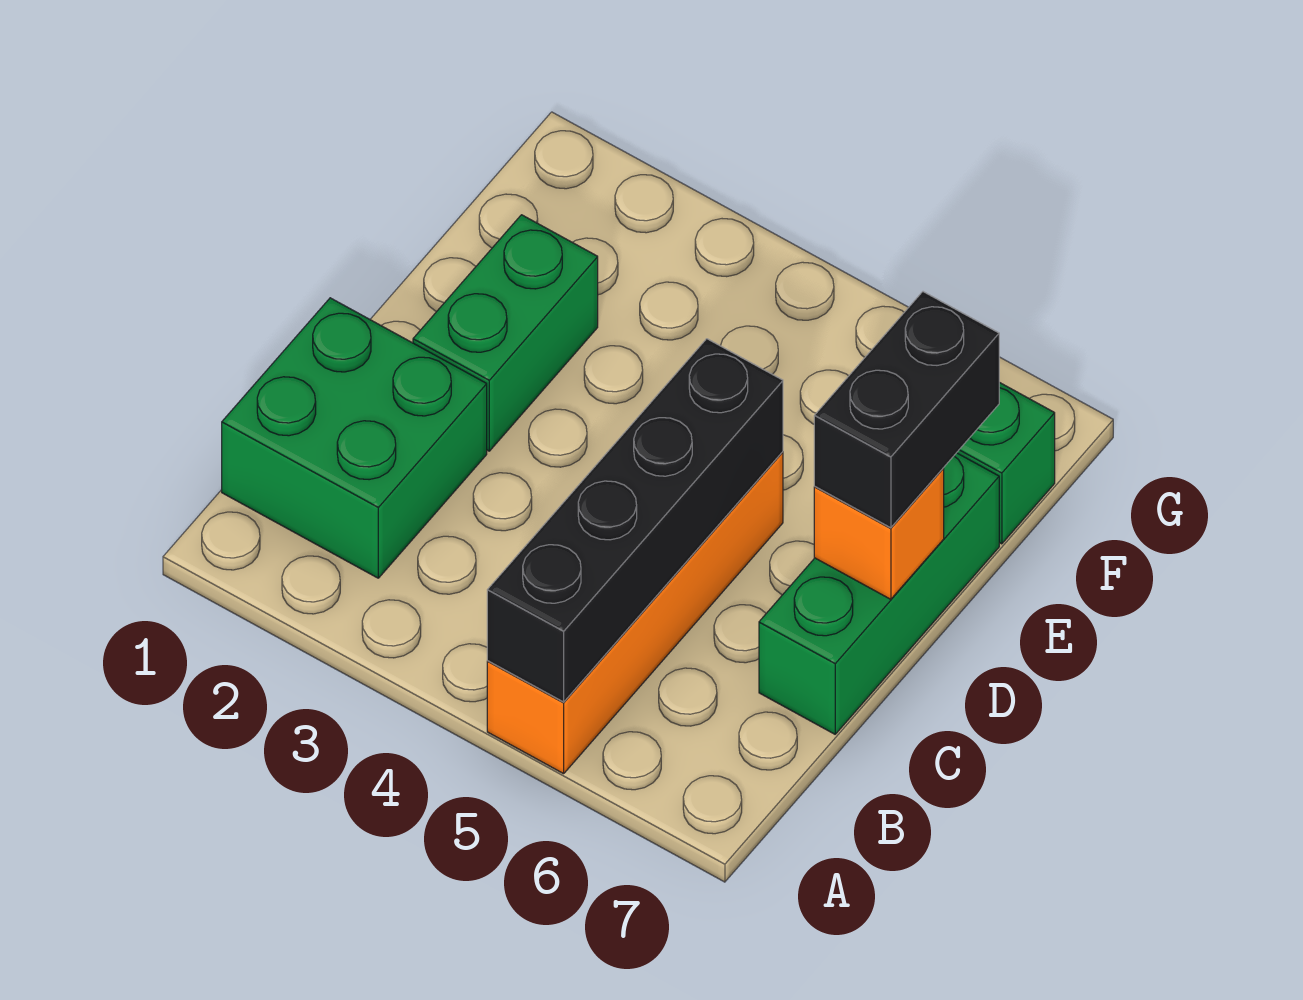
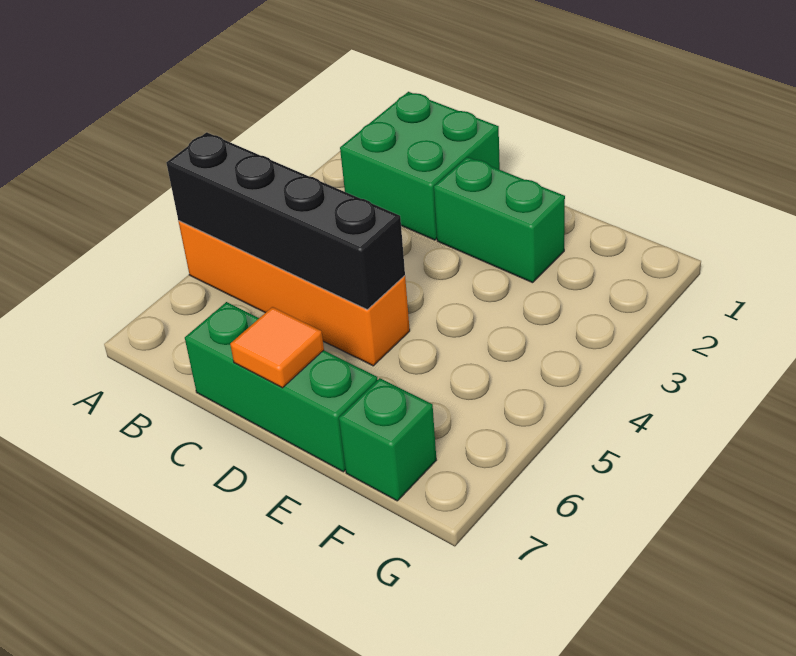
orange brick D7 level 2 -> orange tile D7 level 2
black brick D7:E7 level 3 -> none

